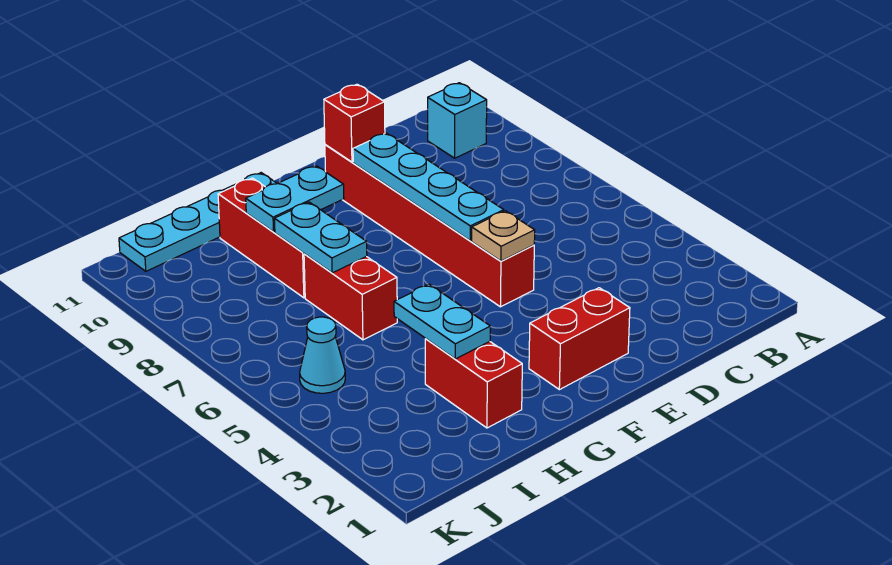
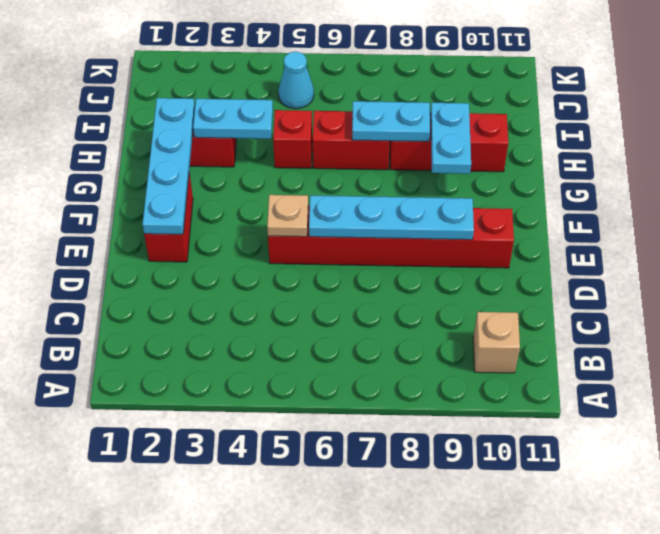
cyan brick B10 level 1 -> tan brick B10 level 1
red brick E10 level 2 -> red brick H5 level 1
cyan plate G11:J11 level 1 -> cyan plate E2:H2 level 2

